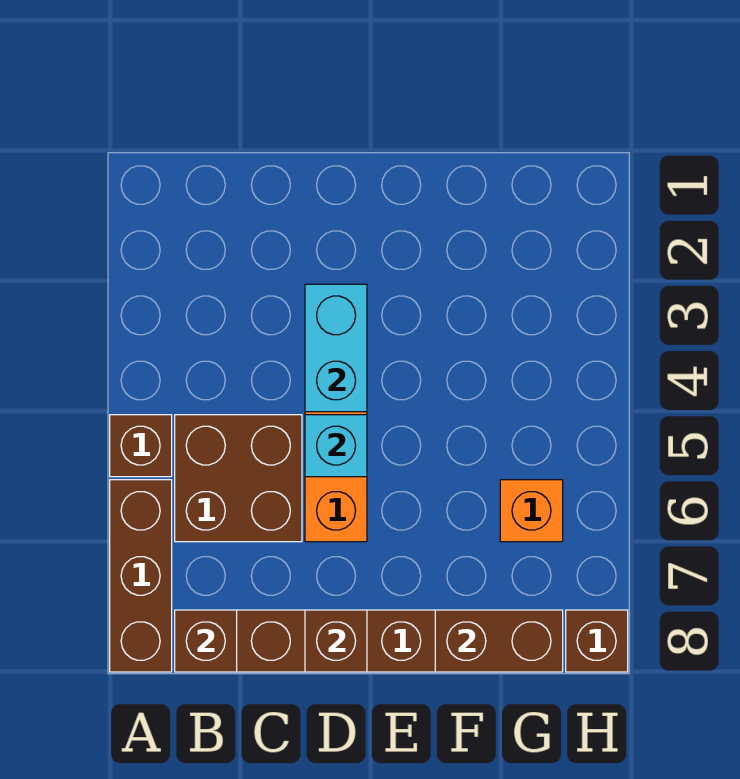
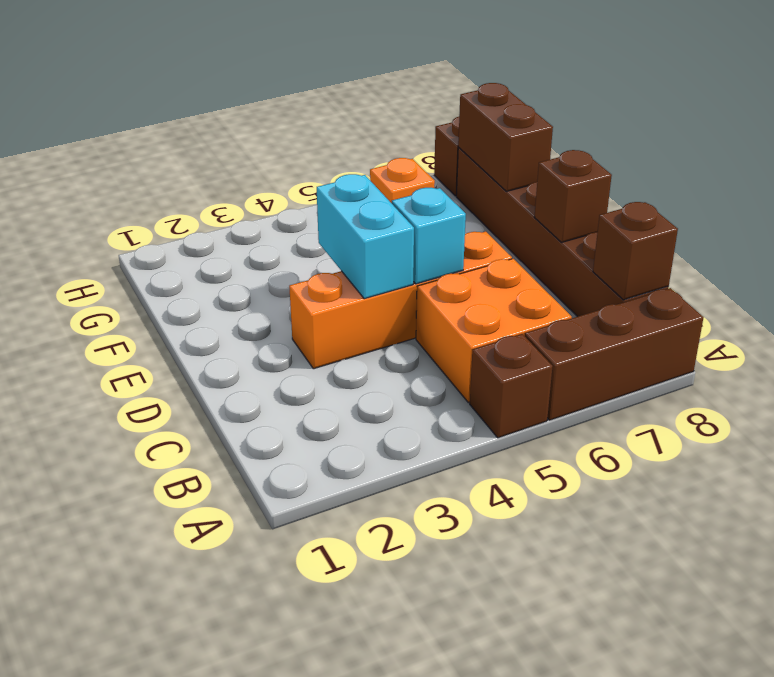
brown brick B5:C6 level 1 -> orange brick B5:C6 level 1
cyan brick D3:D4 level 2 -> cyan brick D4:E4 level 2

